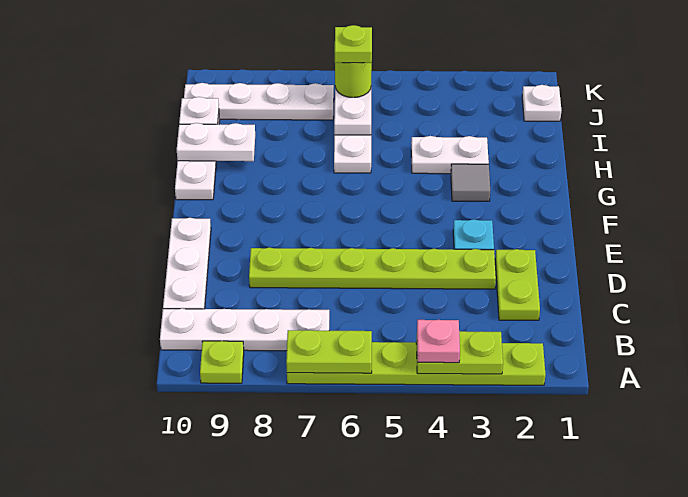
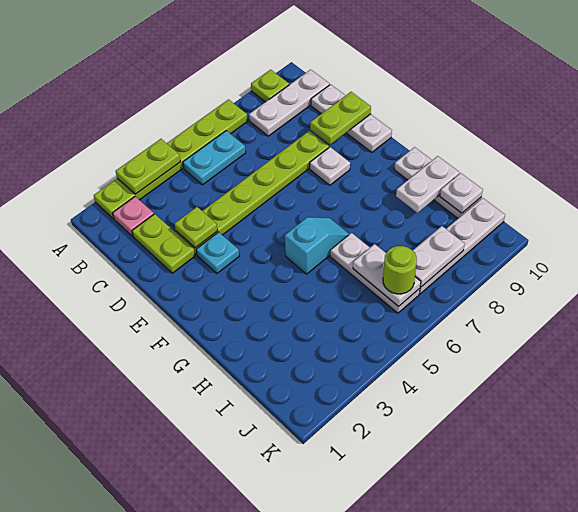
pink plate A4 level 3 -> pink plate B2 level 1
lime plate A6:A7 level 2 -> lime plate D9:D10 level 2
none -> cyan plate B5:B6 level 1
white plate B7:B10 level 1 -> white plate B8:B10 level 1
grey tile G3 level 1 -> none
none -> cyan slope G5:G6 level 1 top 5
white plate H3:H4 level 1 -> white plate J7:J8 level 2
white plate J1 level 1 -> white plate E8 level 1
lime plate J6 level 4 -> lime plate D3 level 2

